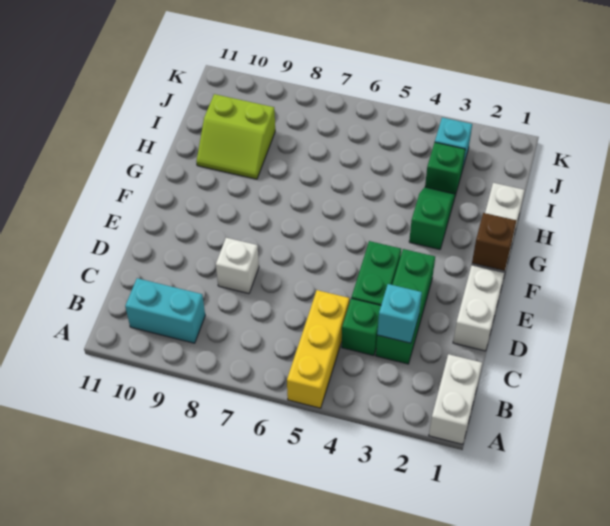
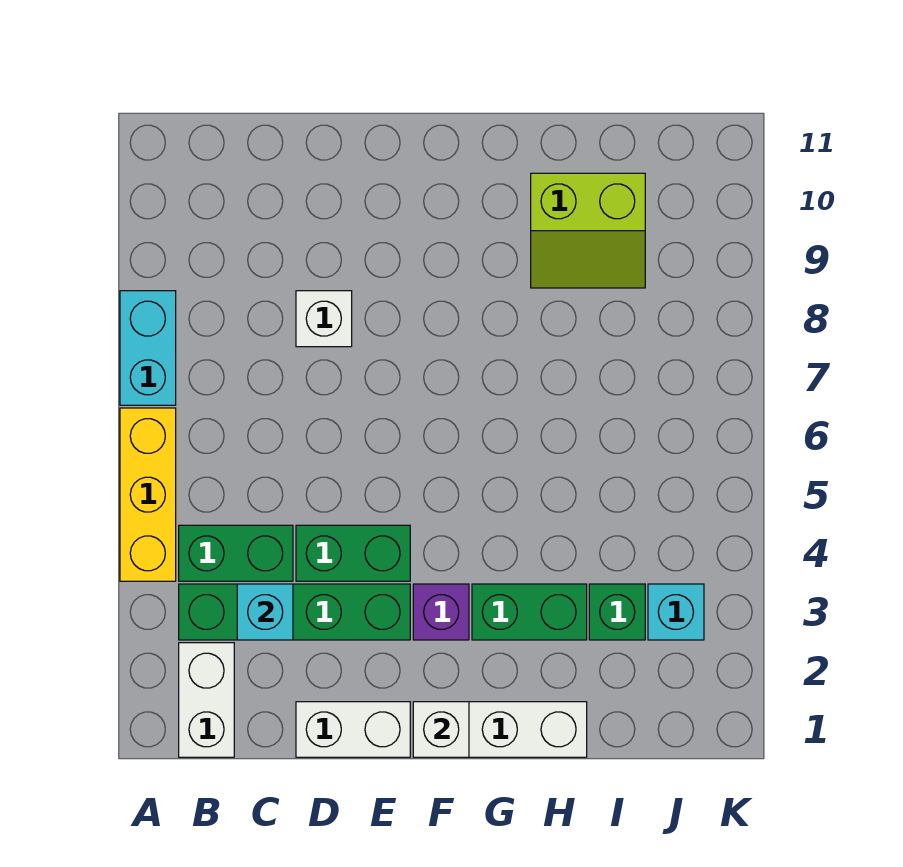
white brick A1:B1 level 1 -> white brick B1:B2 level 1
yellow brick A5:C5 level 1 -> yellow brick A4:A6 level 1
cyan brick B9:B10 level 1 -> cyan brick A7:A8 level 1
green brick C3:E3 level 1 -> green brick B3:E3 level 1
green brick C4 level 1 -> green brick B4:C4 level 1
brown brick F1 level 2 -> white brick F1 level 2
none -> purple brick F3 level 1
green slope G3:H3 level 1 top G -> green brick G3:H3 level 1
lime slope H9:I10 level 1 top I -> lime slope H9:I10 level 1 top 10

